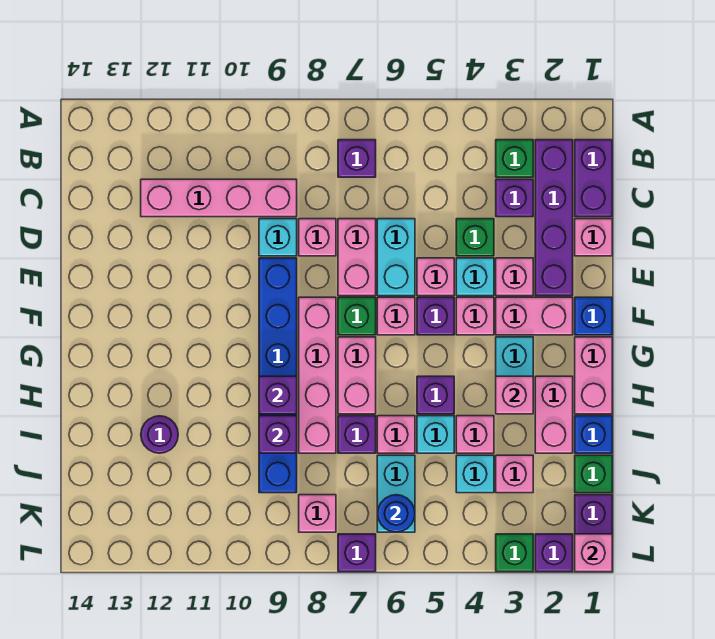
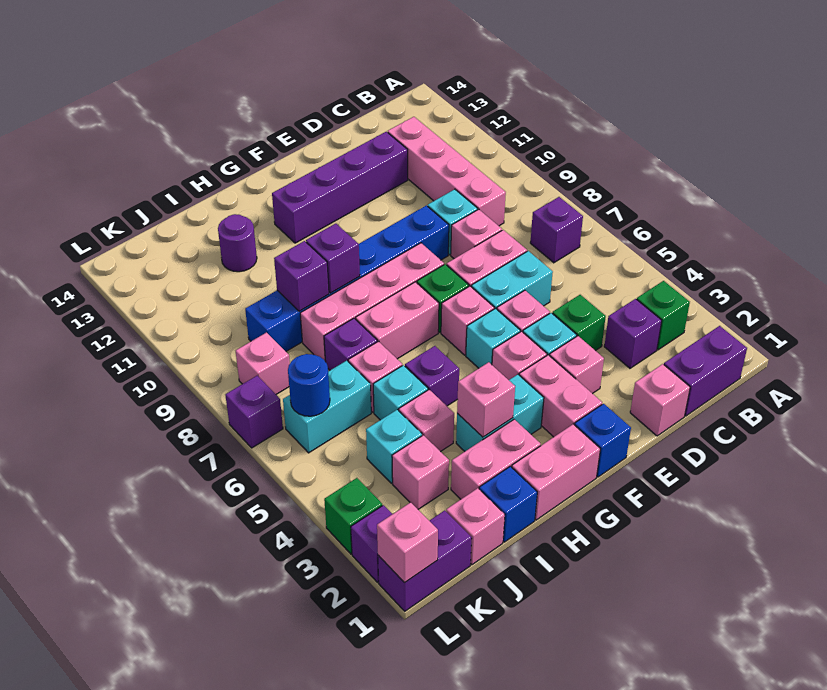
purple brick B2:E2 level 1 -> purple brick D12:G12 level 1
purple brick F5 level 1 -> cyan brick F5 level 1
green brick J1 level 1 -> pink brick J1 level 1

